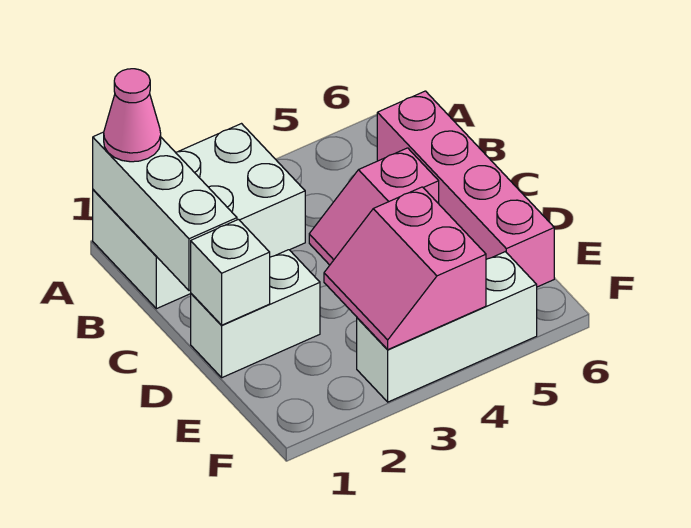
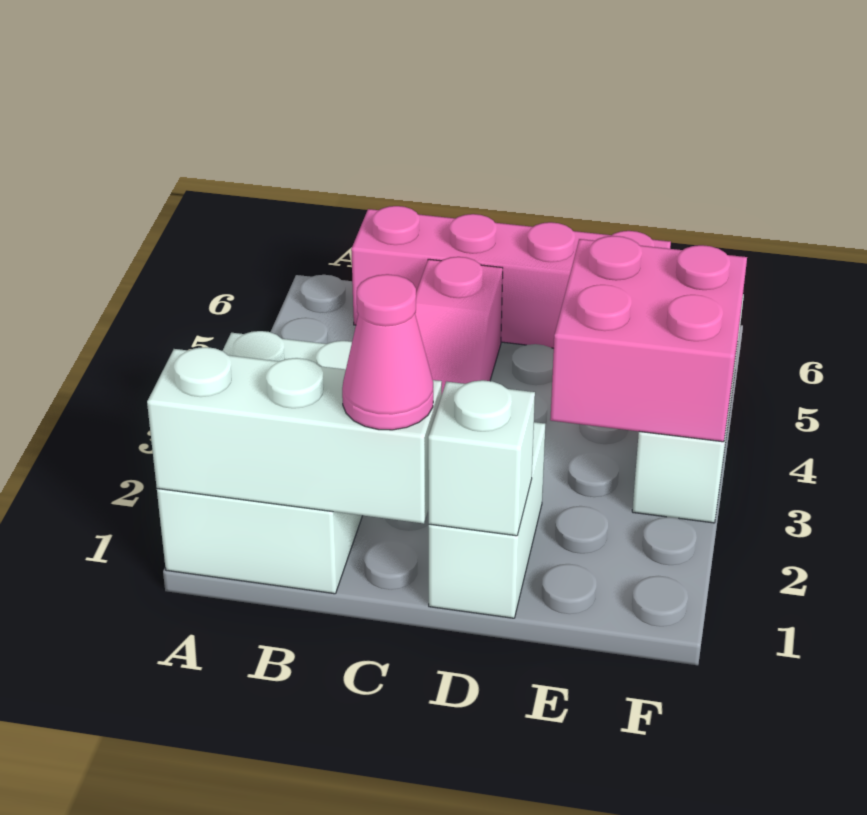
pink cone A1 level 3 -> pink cone C1 level 3
pink slope E3:F4 level 2 top 4 -> pink brick E3:F4 level 2

